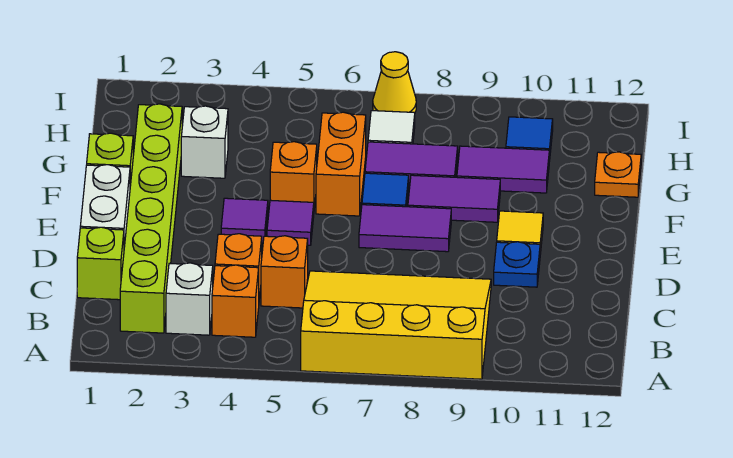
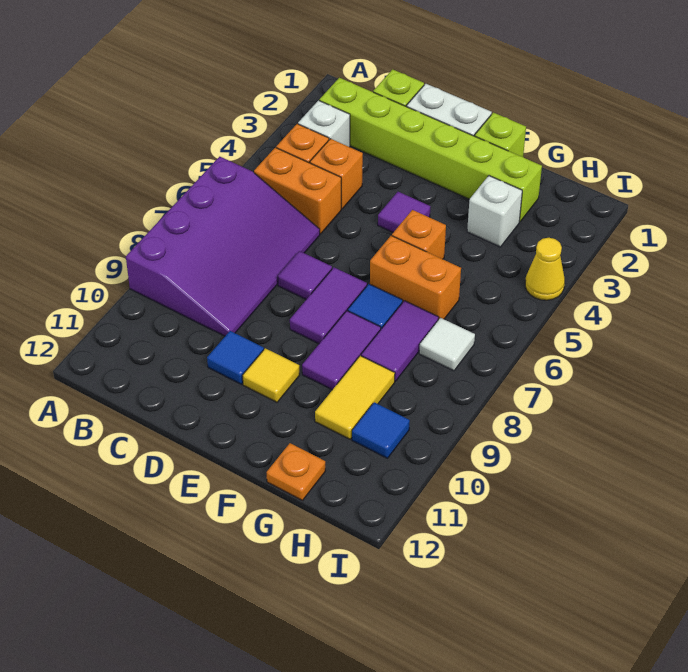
yellow slope A6:C9 level 1 top A -> purple slope A6:C9 level 1 top A
orange brick C5 level 1 -> orange brick B5:C5 level 1
blue plate D10 level 1 -> blue tile D10 level 1
purple tile E5 level 1 -> purple tile D7 level 1
purple tile G9:G10 level 1 -> yellow tile G9:G10 level 1
yellow cone I7 level 1 -> yellow cone I4 level 1

